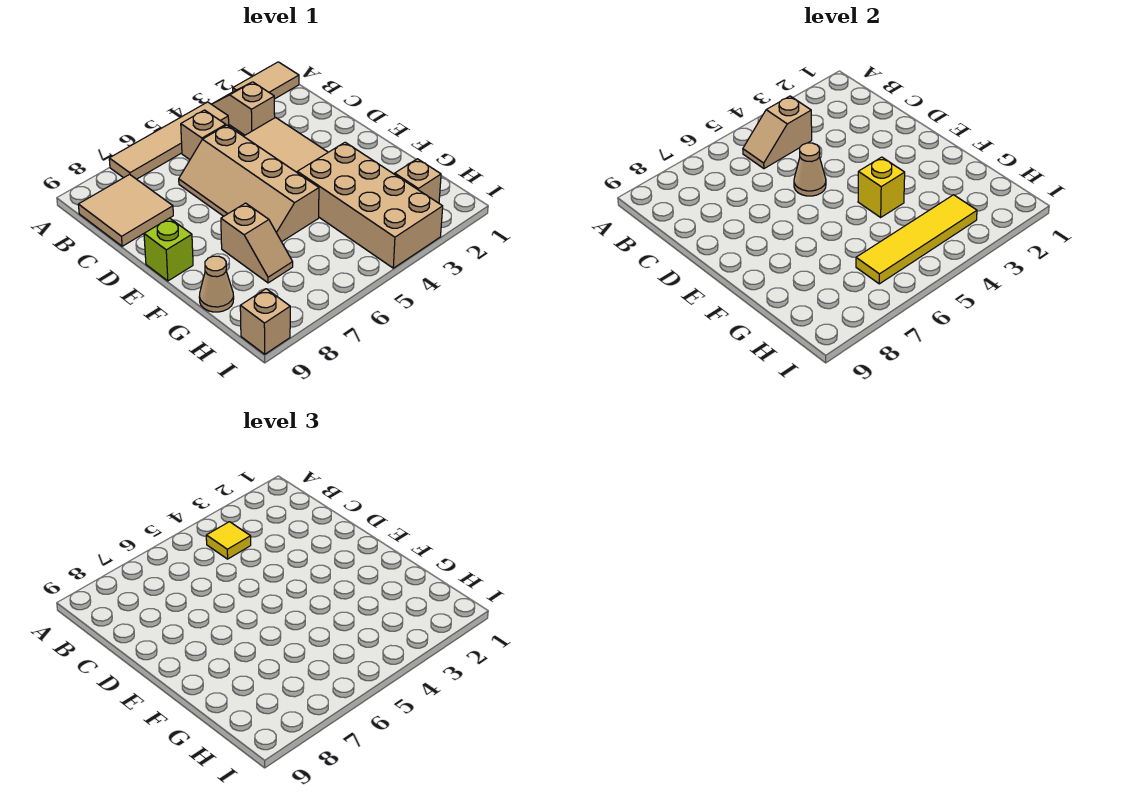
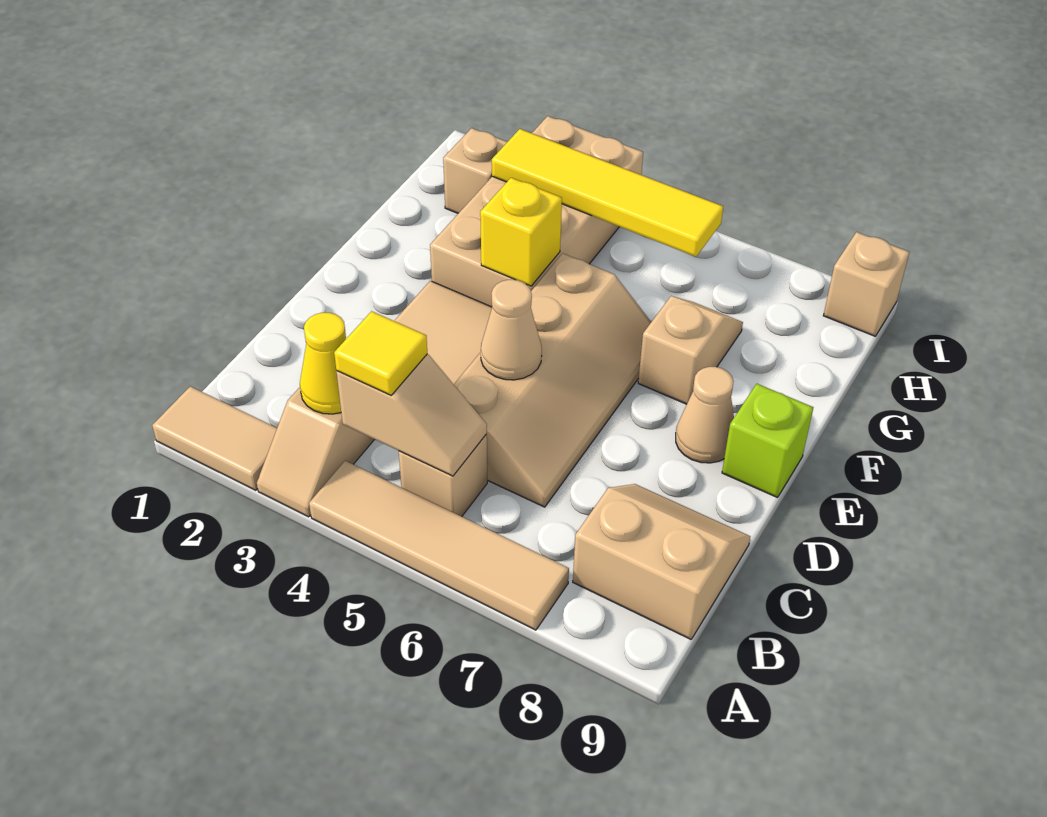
none -> yellow cone B3 level 2
tan tile B8:C9 level 1 -> tan slope B8:C9 level 1 top B
tan cone G9 level 1 -> tan cone E8 level 1

